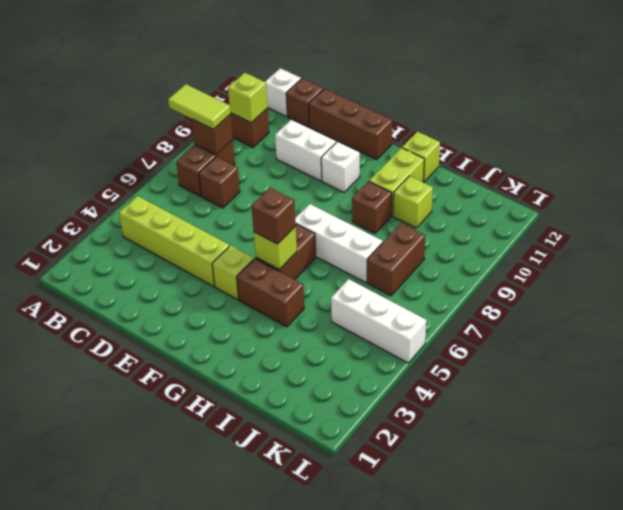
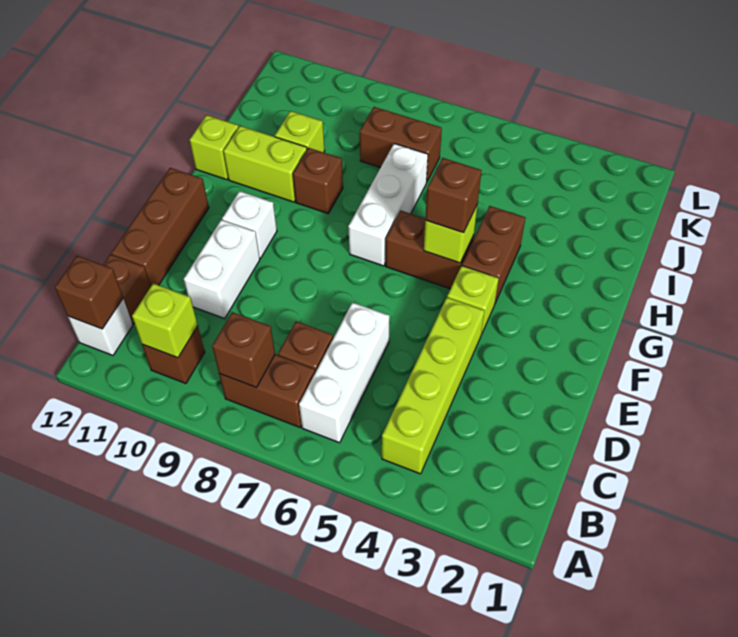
lime tile A8:B8 level 3 -> none
none -> brown brick B12 level 2
white brick J5:L5 level 1 -> white brick B6:D6 level 1

